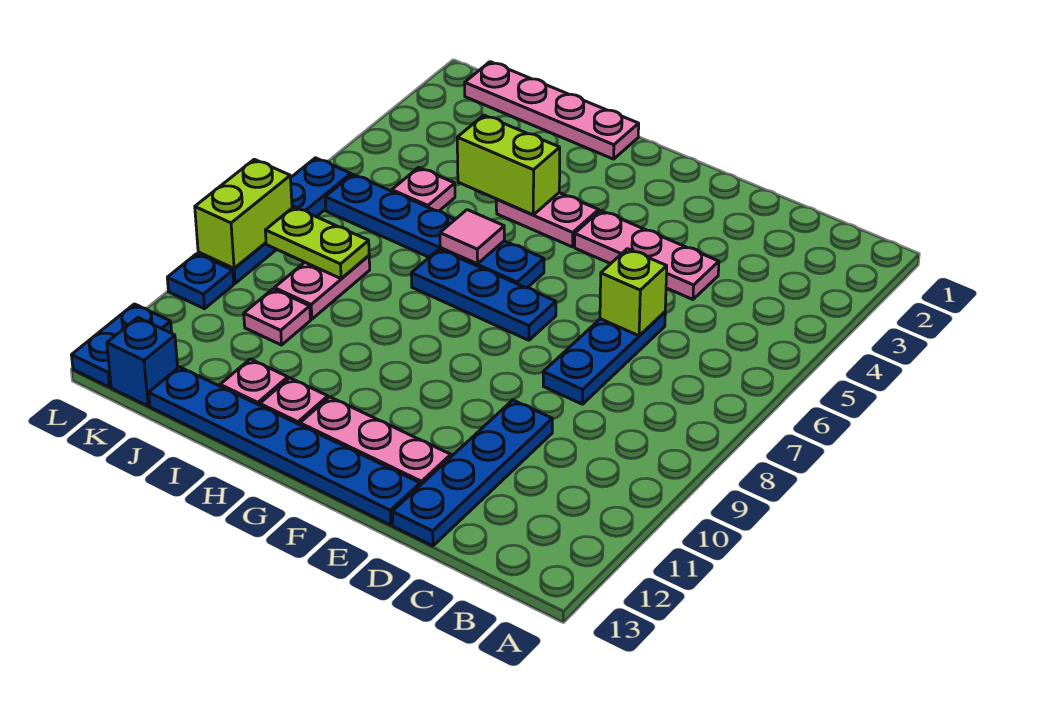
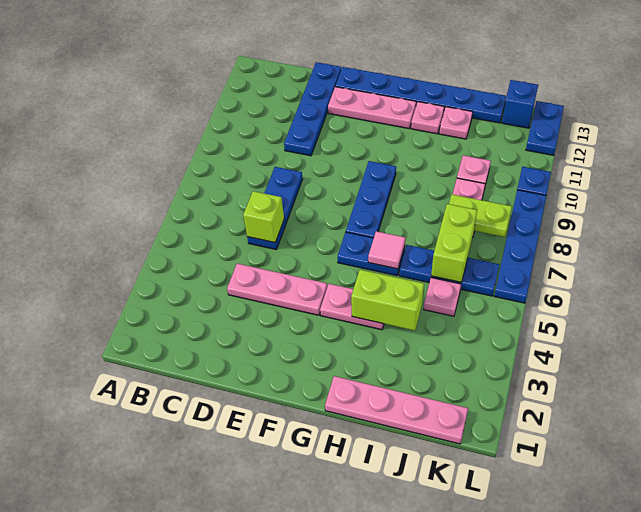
blue plate F7:H7 level 1 -> blue plate G7:G9 level 1
lime brick L8:L9 level 2 -> lime brick J6:J7 level 2

